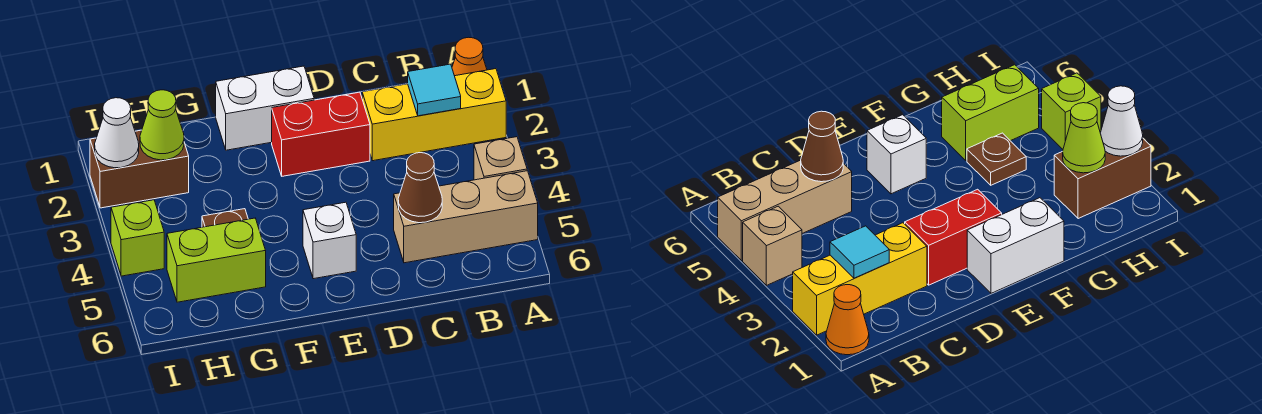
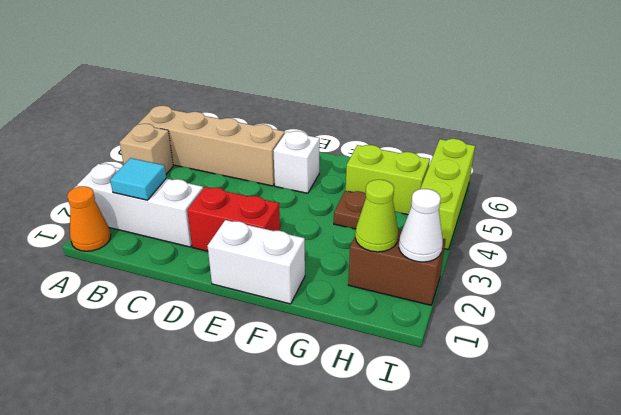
yellow brick A2:C2 level 1 -> white brick A2:C2 level 1
tan brick A5:C5 level 1 -> tan brick A5:D5 level 1
brown cone C5 level 2 -> none
lime brick I4 level 1 -> lime brick I4:I6 level 1

